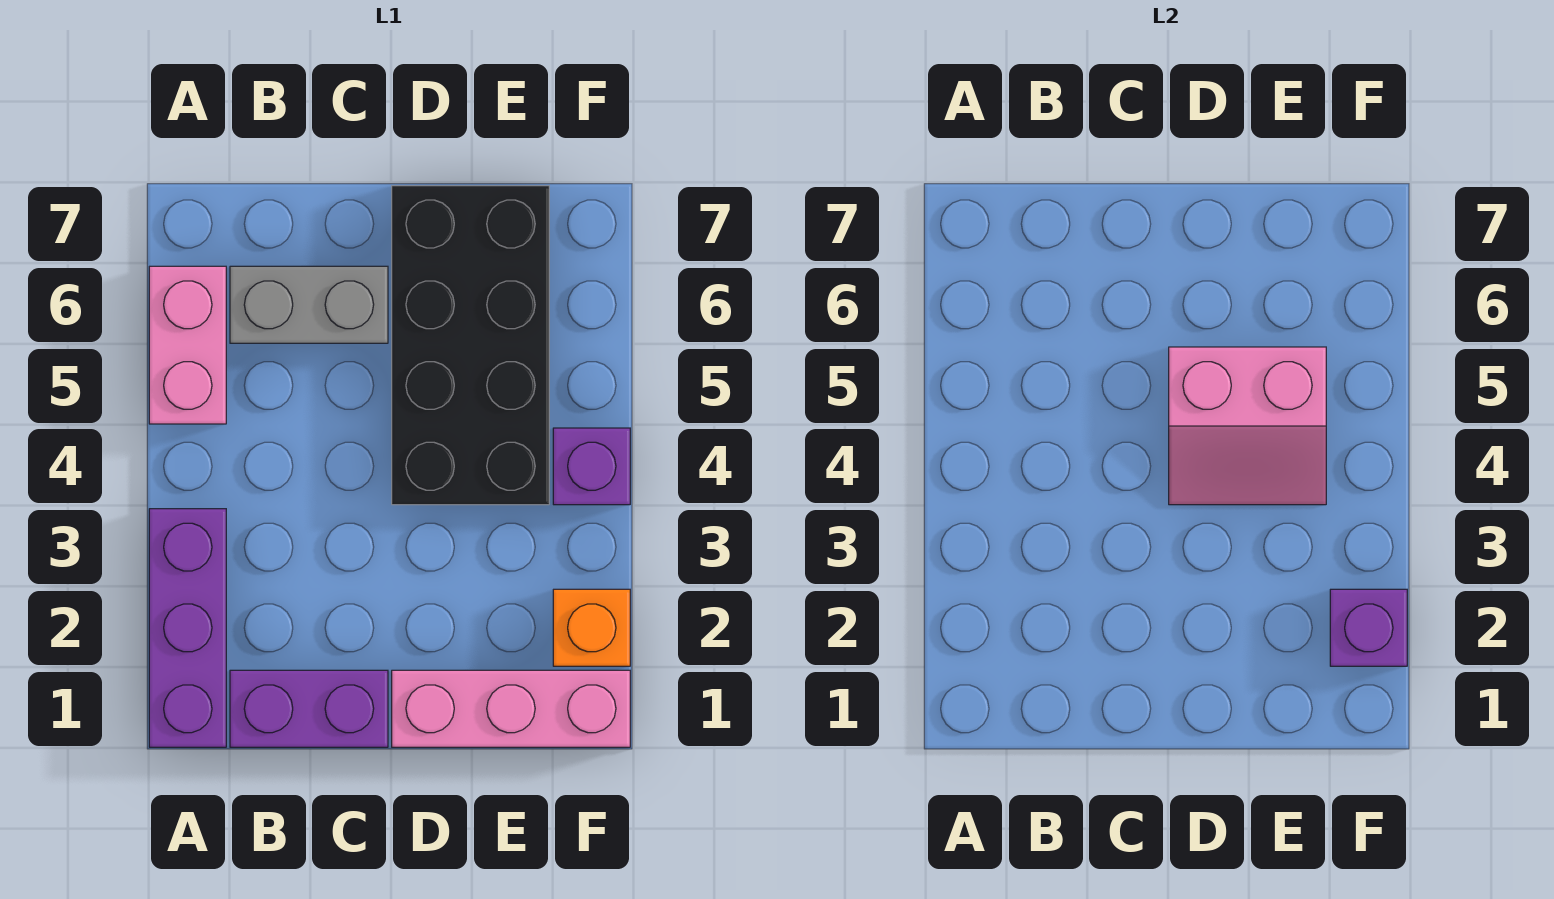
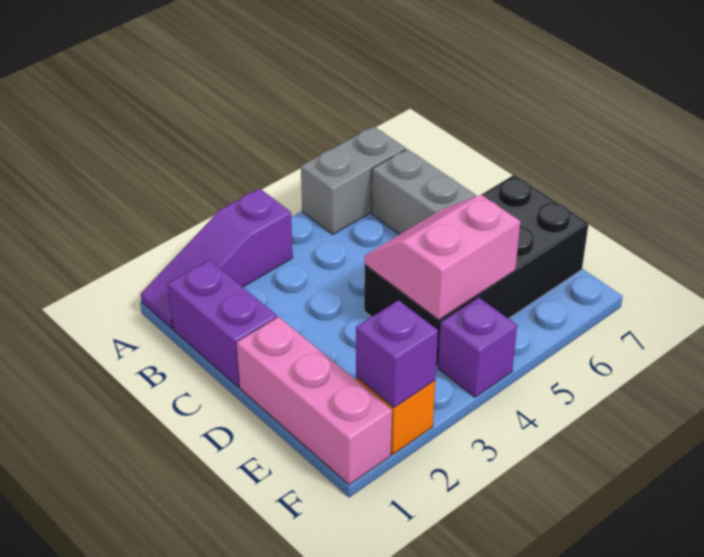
purple brick A1:A3 level 1 -> purple slope A1:A3 level 1 top 3
pink brick A5:A6 level 1 -> grey brick A5:A6 level 1
pink slope D4:E5 level 2 top 5 -> pink slope D4:E5 level 2 top E

